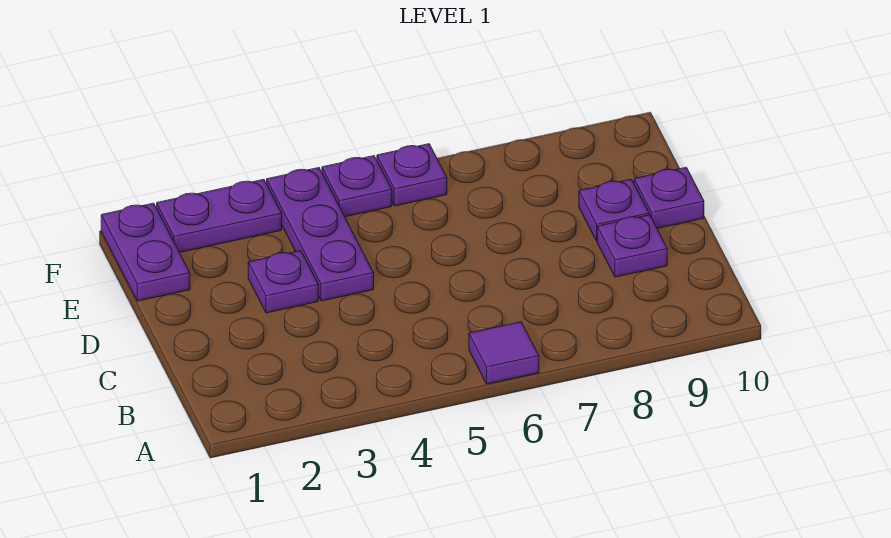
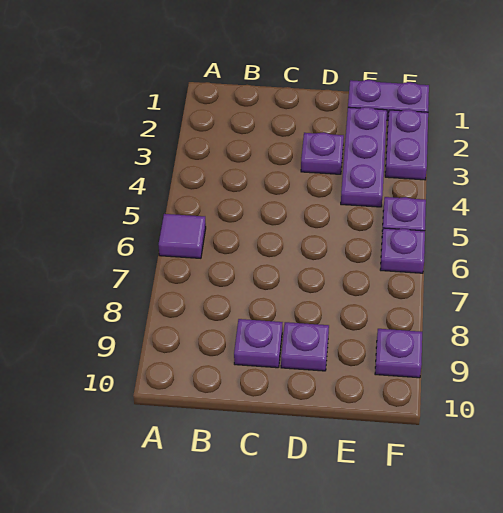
purple plate D4:F4 level 1 -> purple plate E2:E4 level 1
purple plate D10 level 1 -> purple plate F9 level 1

